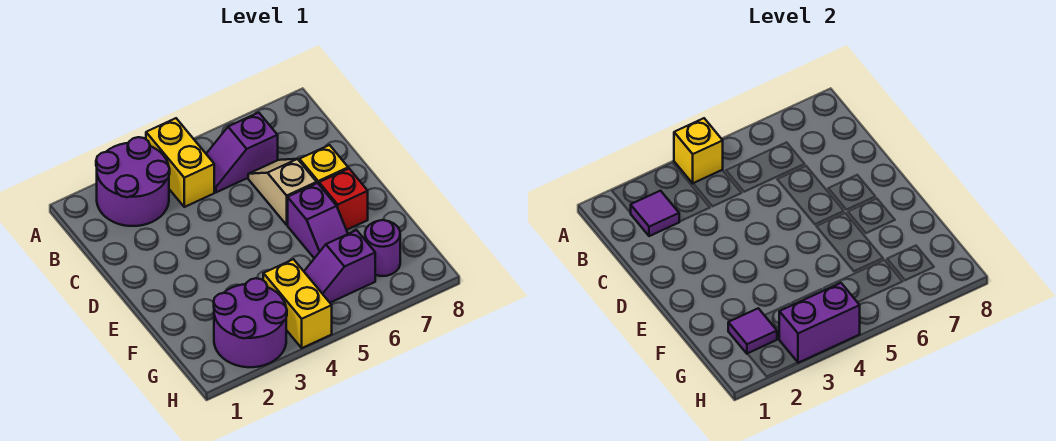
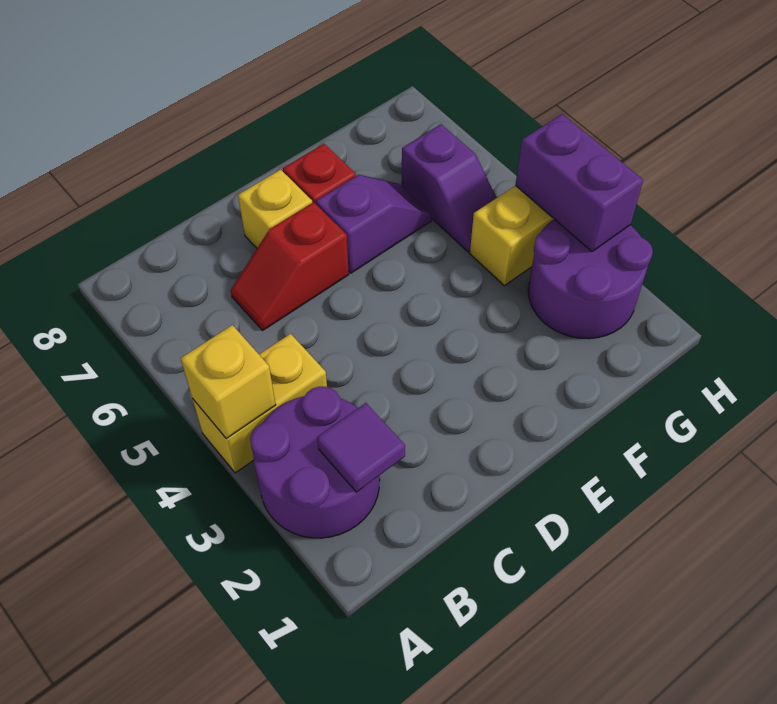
purple slope B5:B6 level 1 top 6 -> none
tan slope C6:D6 level 1 top D -> red slope C6:D6 level 1 top D
purple tile G2 level 2 -> none
purple round brick G7 level 1 -> none

